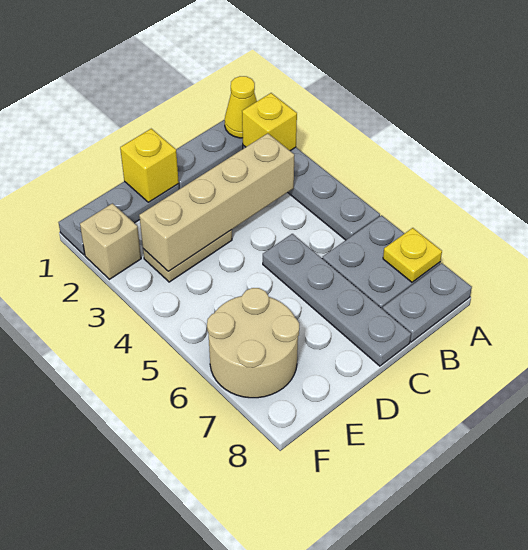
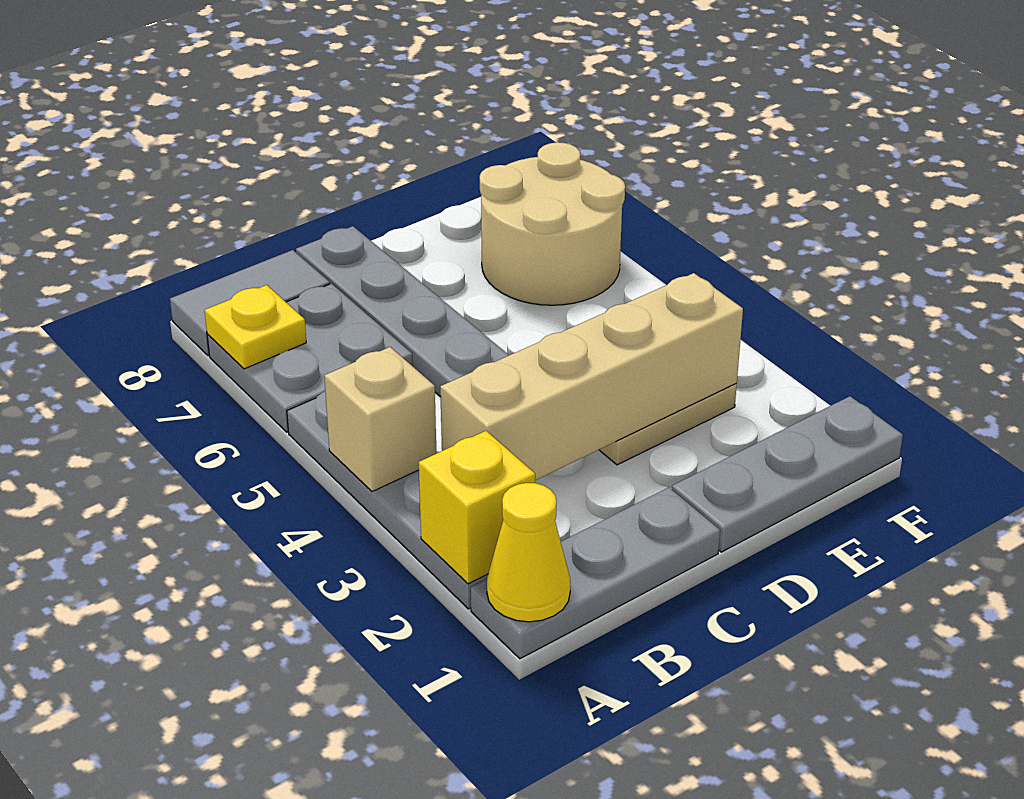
grey plate A8:B8 level 1 -> grey tile A8:B8 level 1
yellow brick D1 level 2 -> none
tan brick F2 level 1 -> tan brick A4 level 2

